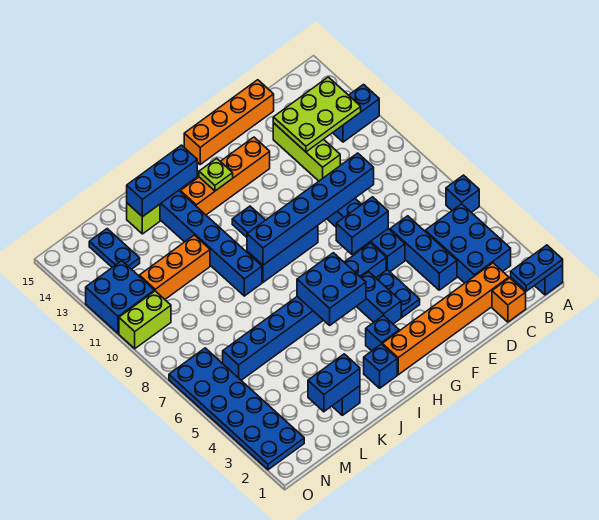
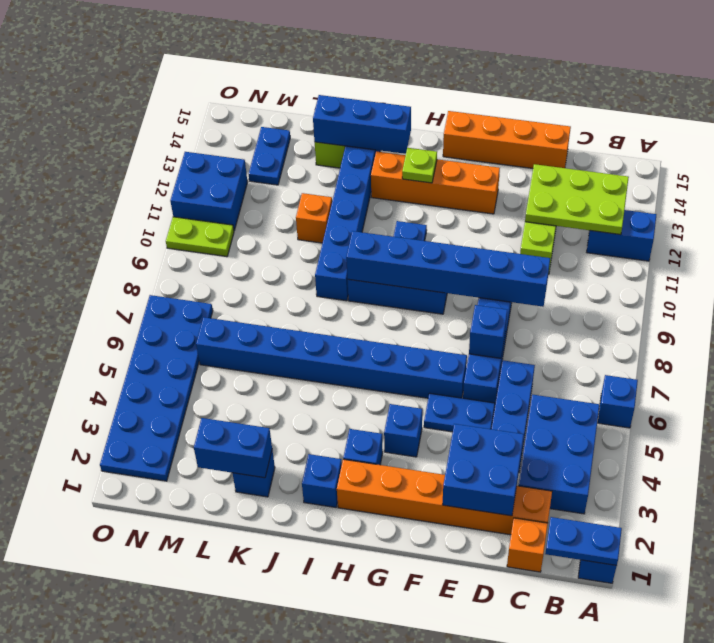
blue brick E7:F7 level 2 -> blue brick E7 level 2
blue plate F4:F5 level 1 -> blue plate E5:F5 level 1
blue brick G4:G5 level 1 -> blue brick G4 level 1
blue brick H5:I6 level 2 -> blue brick D2:E3 level 2
orange brick K11:M11 level 1 -> orange brick K11 level 1
lime brick N10:O10 level 1 -> lime plate N10:O10 level 1

